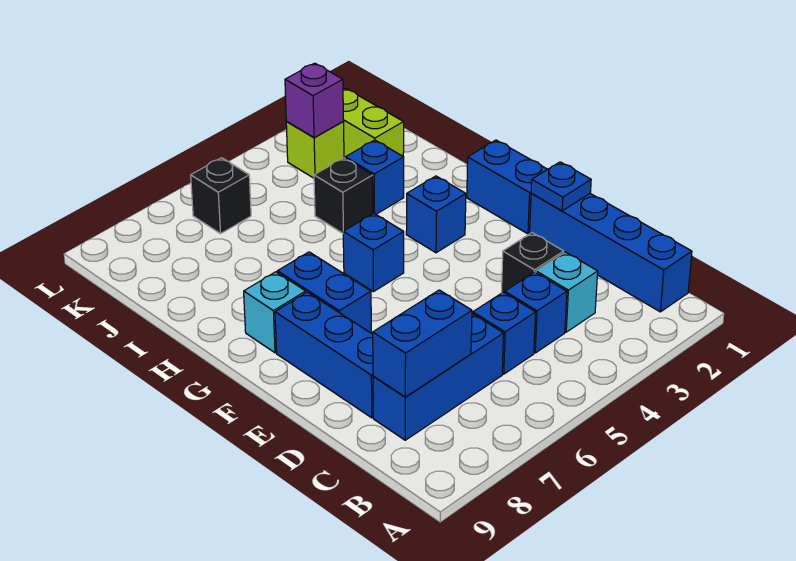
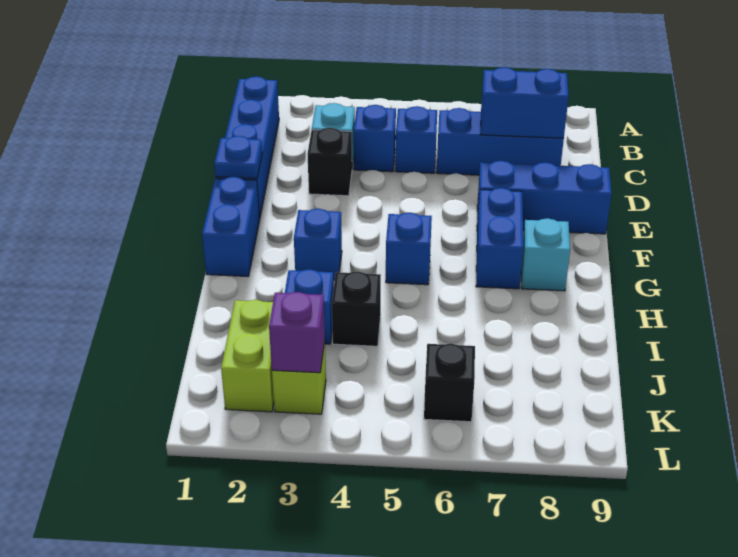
blue brick D8:F8 level 1 -> blue brick E7:E9 level 1

